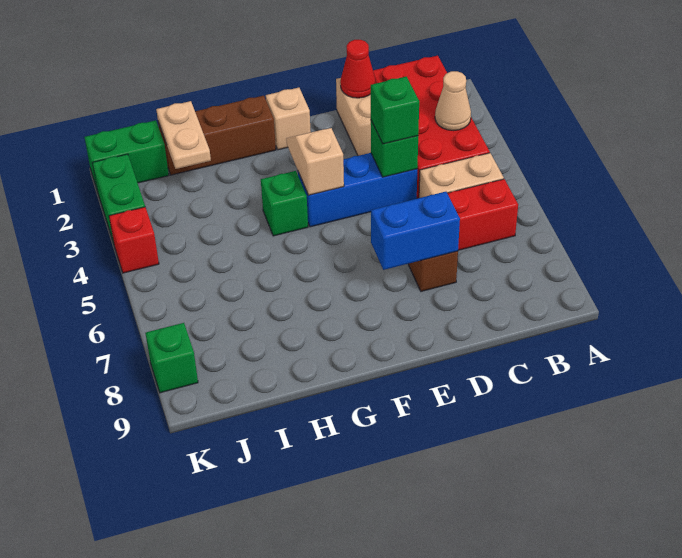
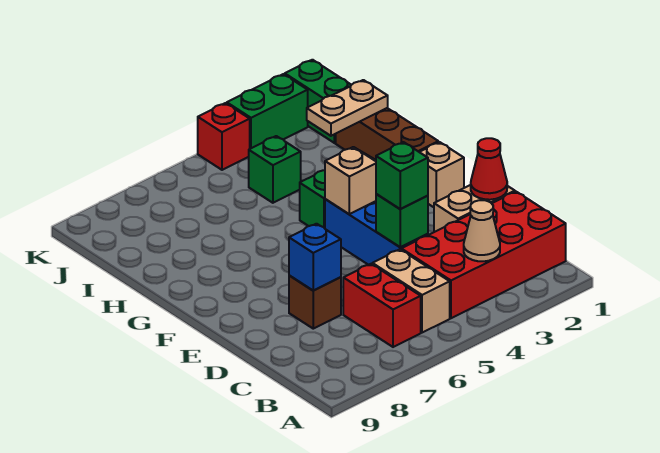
blue brick D7:E7 level 2 -> blue brick D7 level 2
green brick K8 level 1 -> green brick I4 level 1

